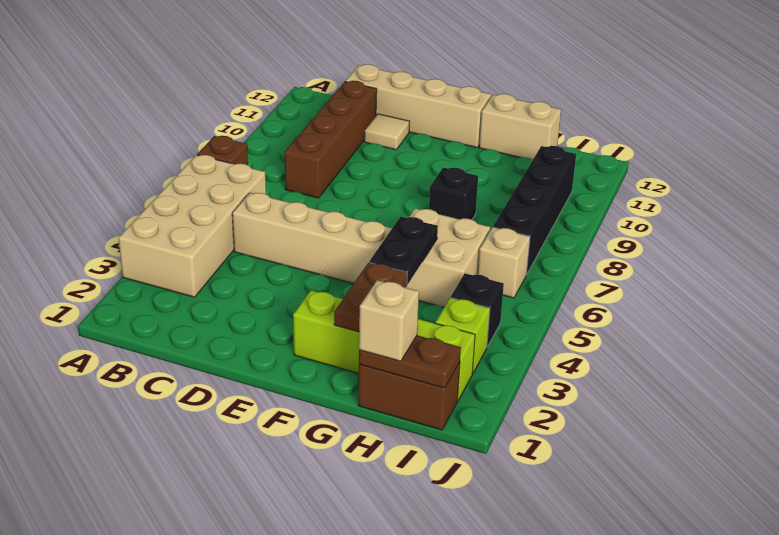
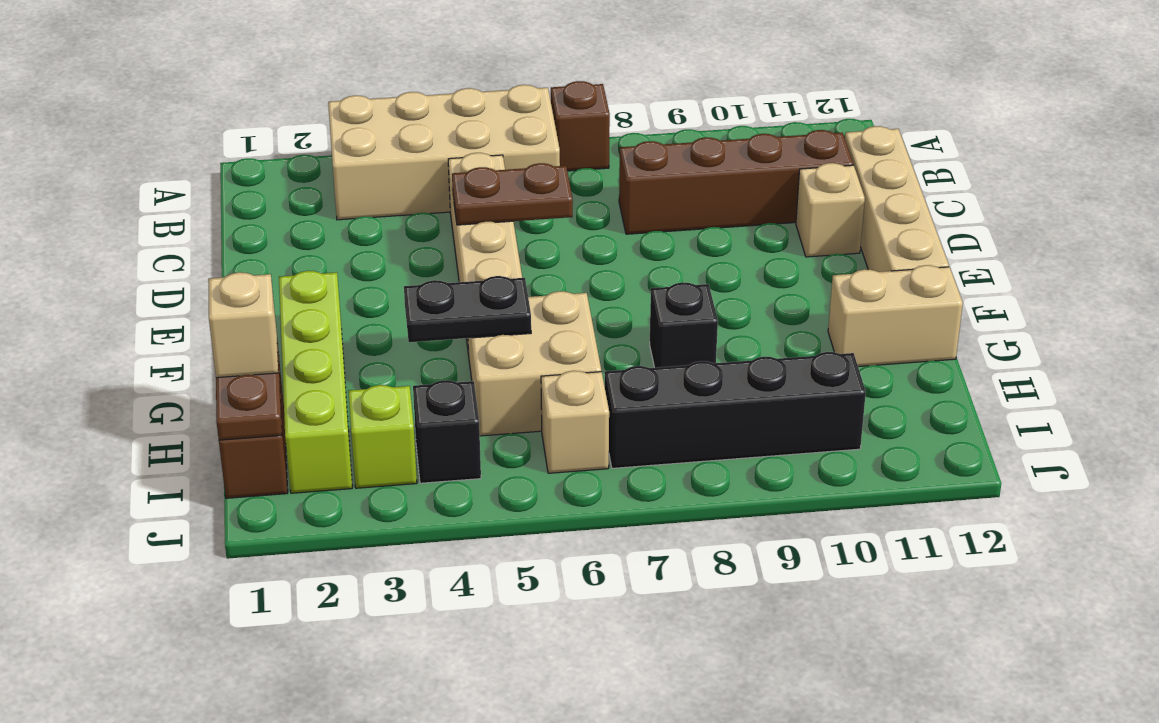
tan tile D11 level 1 -> tan brick D11 level 1
brown plate G2:G3 level 2 -> brown plate D5:D6 level 2
tan brick G12:H12 level 1 -> tan brick G11:G12 level 1

